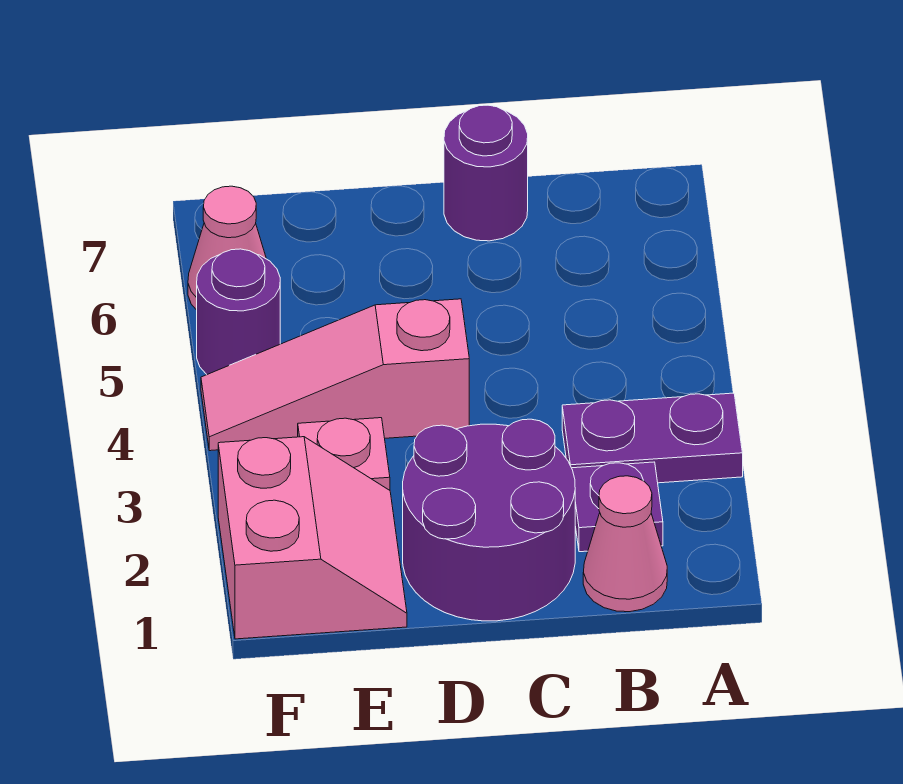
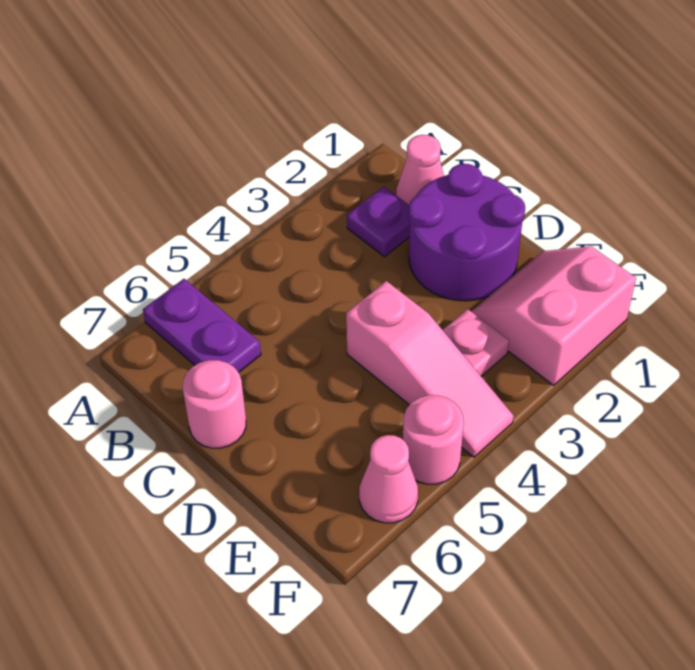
purple plate A3:B3 level 1 -> purple plate A6:B6 level 1
purple round brick C7 level 1 -> pink round brick C7 level 1
purple round brick F5 level 1 -> pink round brick F5 level 1

